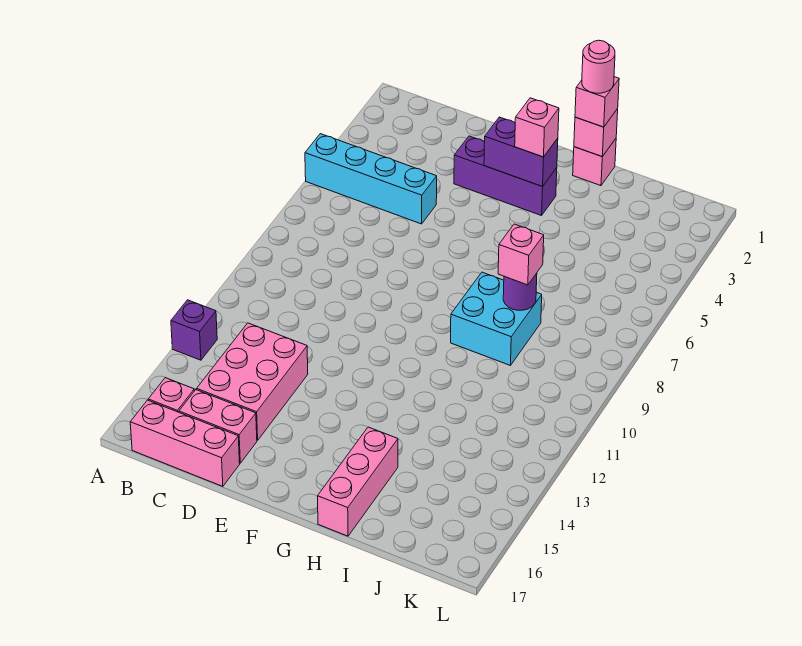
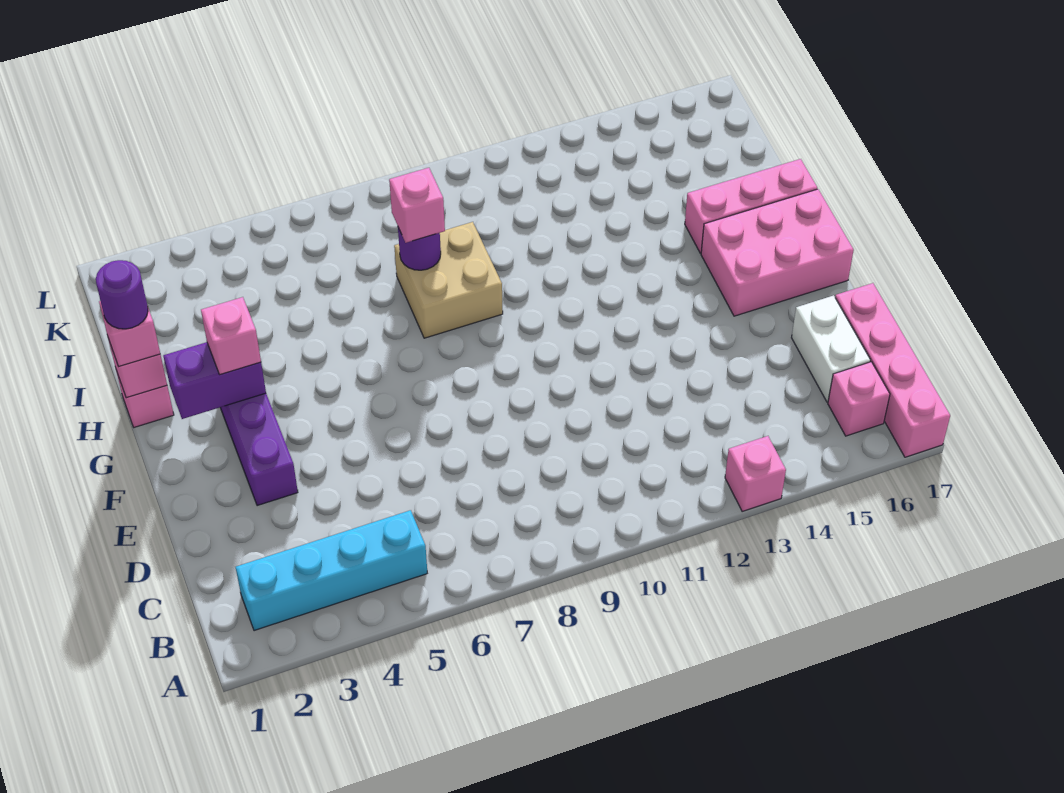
cyan brick A5:D5 level 1 -> cyan brick B2:B5 level 1
purple brick A13 level 1 -> pink brick A13 level 1
pink brick B17:D17 level 1 -> pink brick A17:D17 level 1
pink brick C13:D15 level 1 -> pink brick F15:G17 level 1
pink brick C16:D16 level 1 -> white brick C16:D16 level 1
purple brick F3:G3 level 2 -> purple brick G2:G3 level 2
pink round brick H1 level 4 -> purple round brick H1 level 4
cyan brick H8:I9 level 1 -> tan brick H8:I9 level 1

